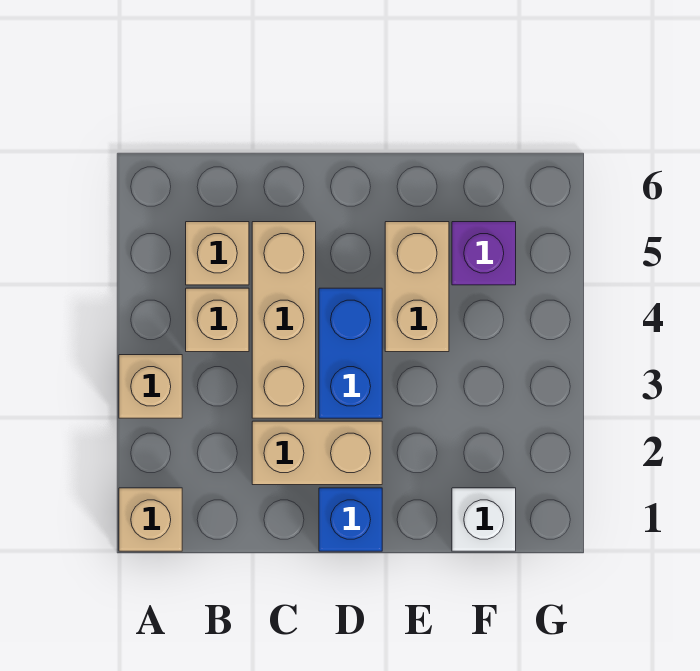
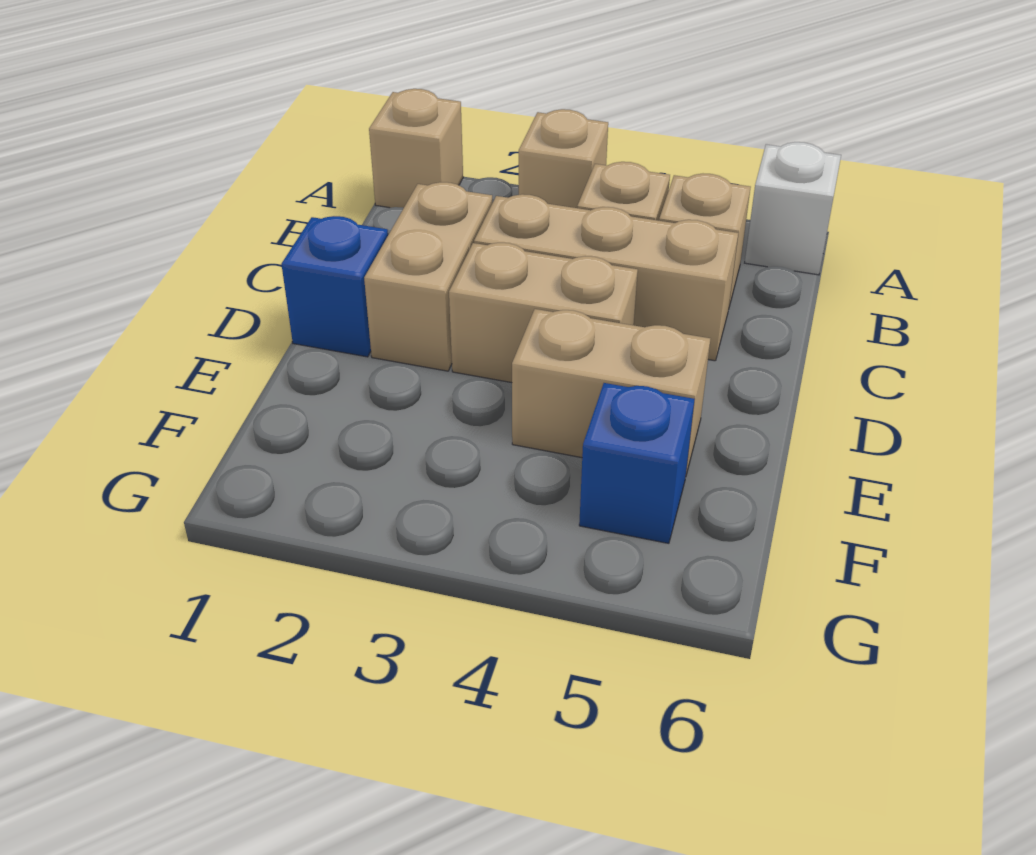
blue brick D3:D4 level 1 -> tan brick D3:D4 level 1
white brick F1 level 1 -> white brick A6 level 1
purple brick F5 level 1 -> blue brick F5 level 1

